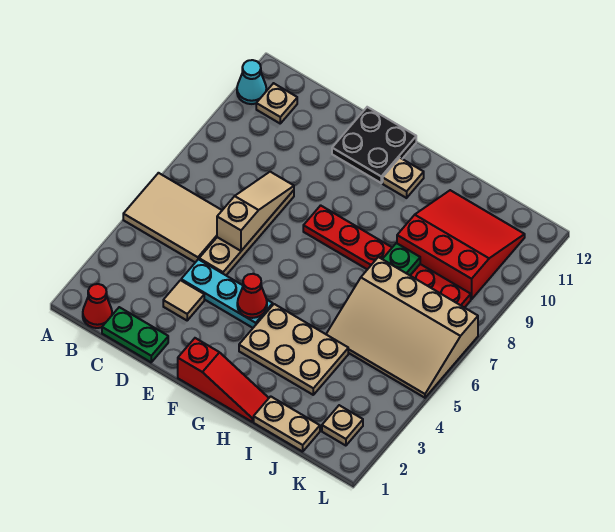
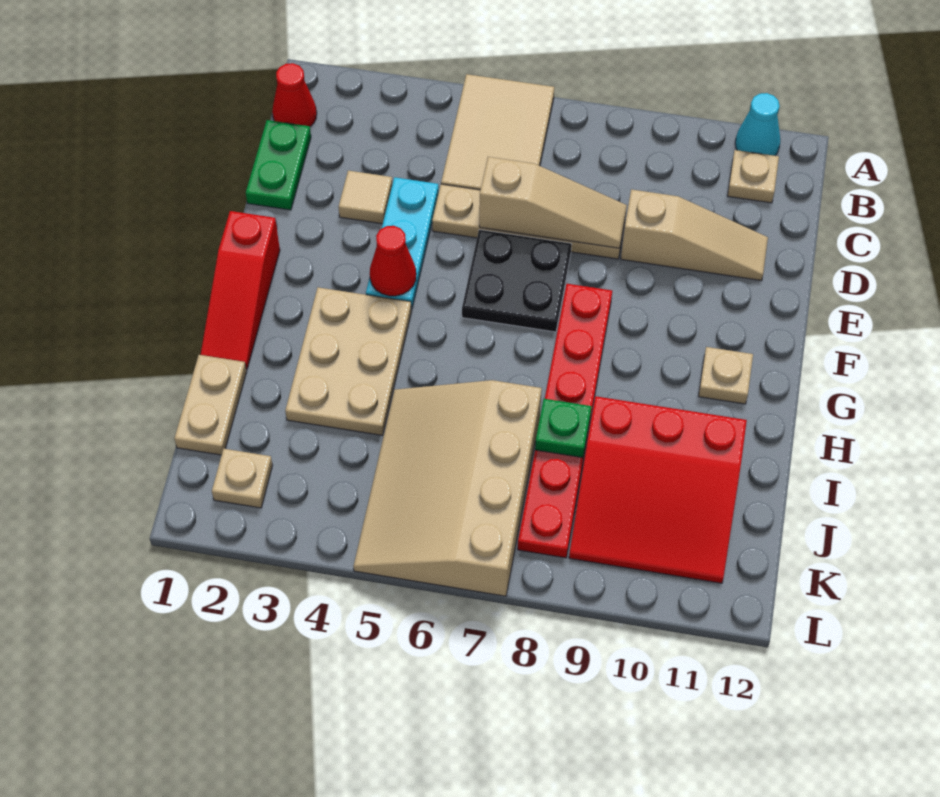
none -> tan slope D9:D11 level 1 top 9
black plate E11:F12 level 1 -> black plate E6:F7 level 1
red slope I9:K11 level 1 top 9 -> red slope I9:K11 level 1 top I

